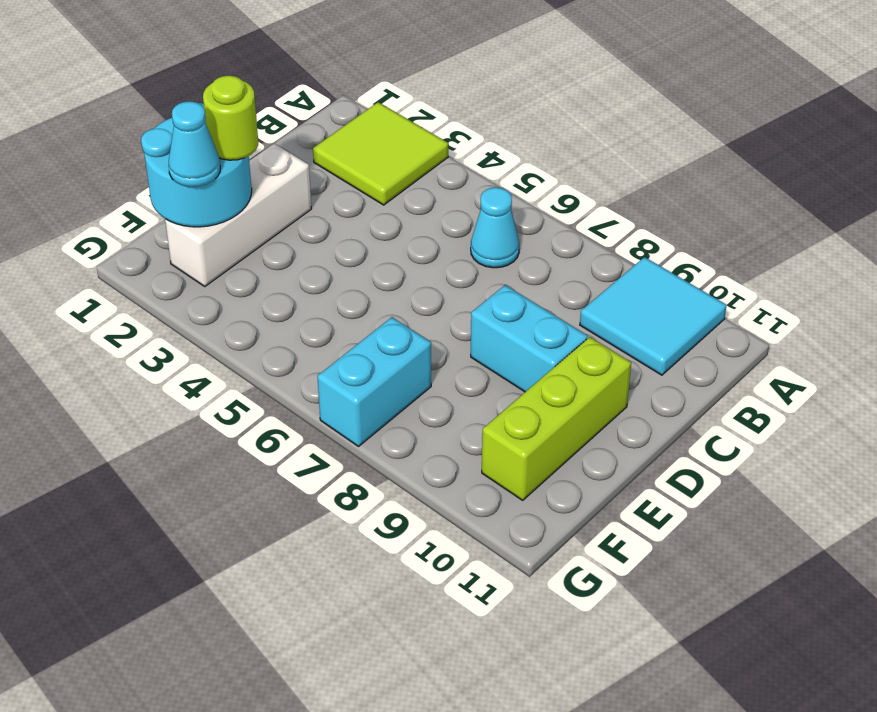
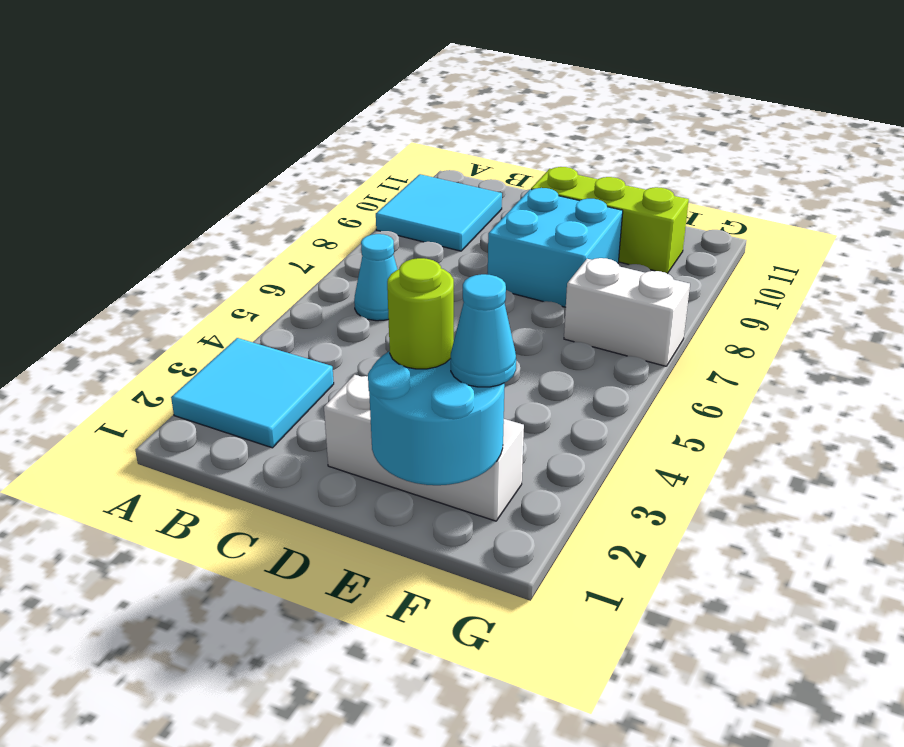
lime tile A2:B3 level 1 -> cyan tile A2:B3 level 1
cyan brick D8:D9 level 1 -> cyan brick D8:E9 level 1
cyan brick F7:G7 level 1 -> white brick F7:G7 level 1

